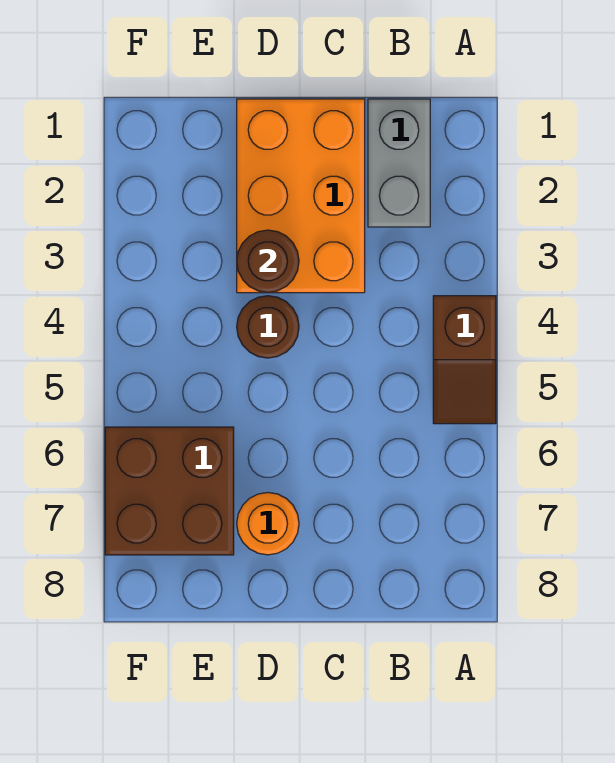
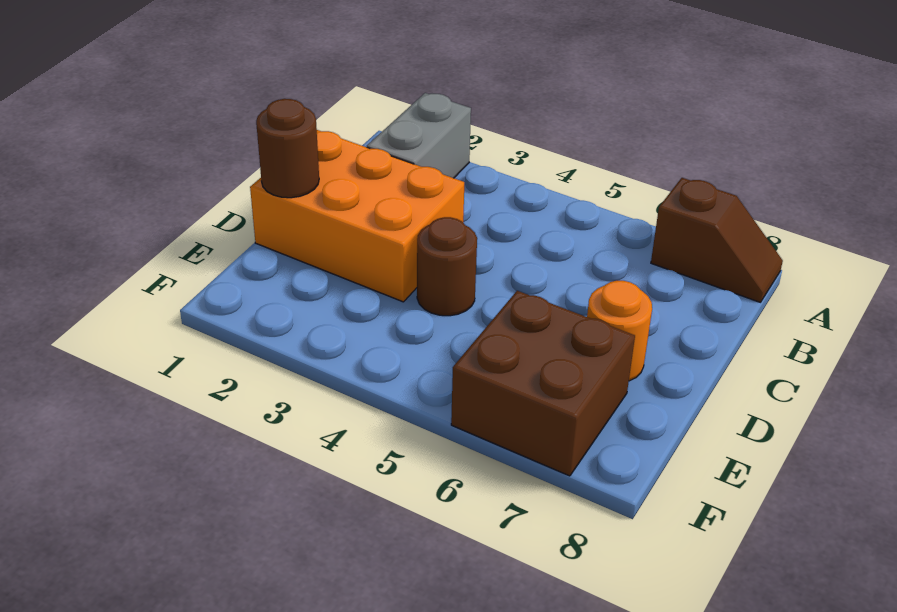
brown slope A4:A5 level 1 top 4 -> brown slope A7:A8 level 1 top 7
grey brick B1:B2 level 1 -> grey brick A2:B2 level 1
brown round brick D3 level 2 -> brown round brick D1 level 2

